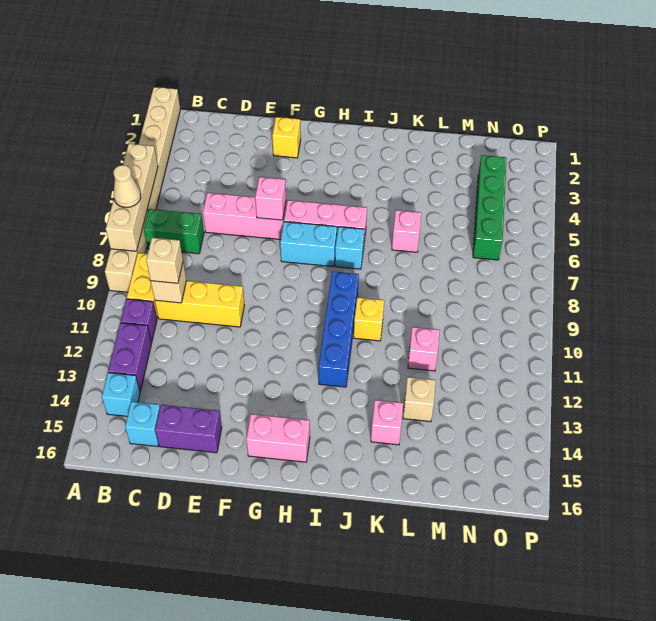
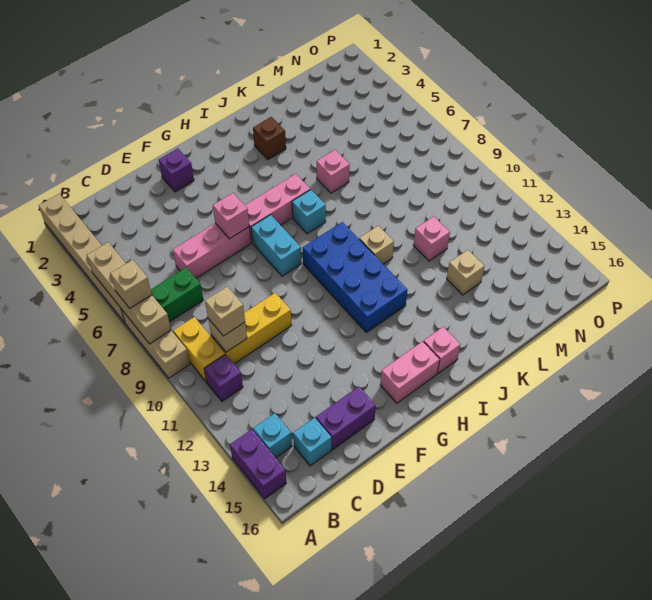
tan cone A7 level 3 -> tan brick A7 level 3
purple brick B12:B13 level 1 -> purple brick A14:A15 level 1
yellow brick F2 level 1 -> purple brick F2 level 1
cyan brick G7:H7 level 1 -> cyan brick G7:G8 level 1
blue brick I9:I12 level 1 -> blue brick H9:I12 level 1
none -> brown brick J3 level 1
yellow brick J10 level 1 -> tan brick J10 level 1
pink brick K14 level 1 -> pink brick I15 level 1
green brick N3:N6 level 1 -> none

